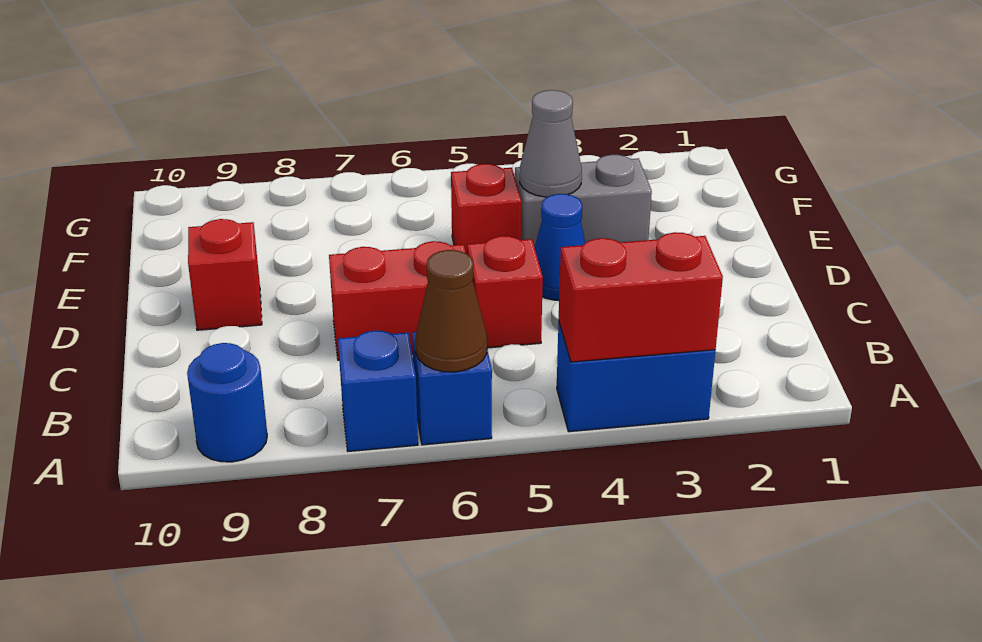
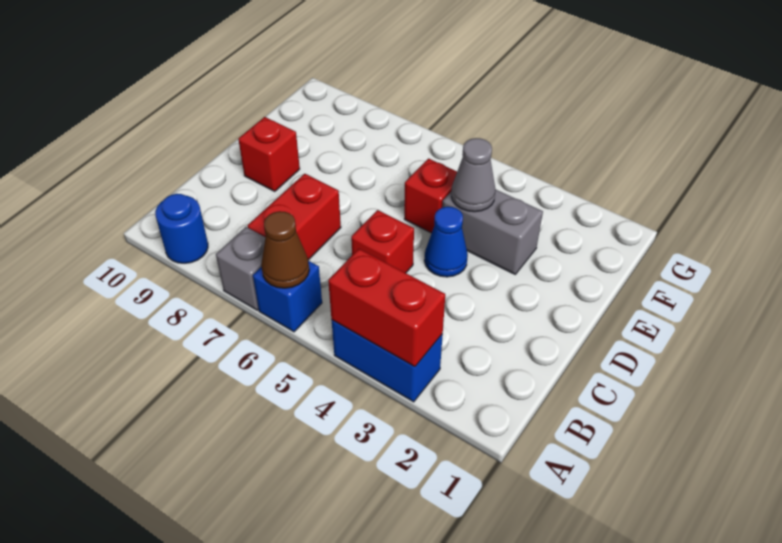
blue brick A7 level 1 -> grey brick A7 level 1
red brick C6:C7 level 1 -> red brick B7:C7 level 1

